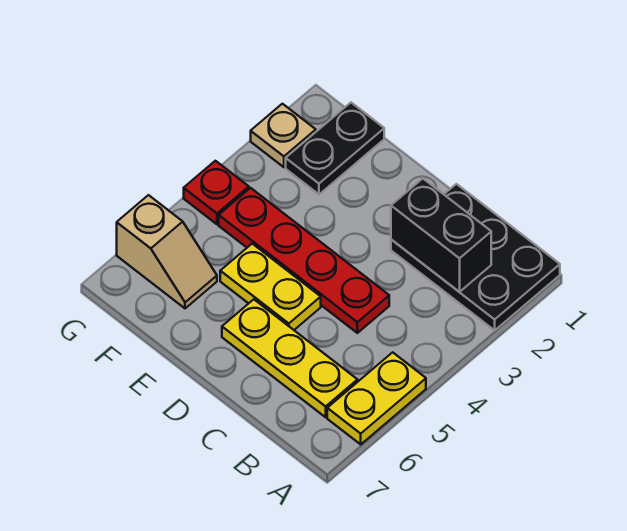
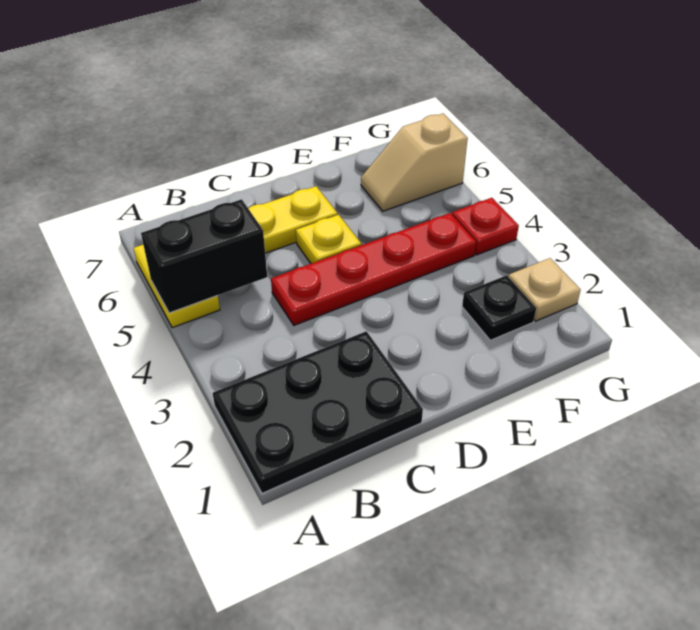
black brick B2:C2 level 2 -> black brick A5:B5 level 2
yellow plate D5:E5 level 1 -> yellow plate D5 level 1
black plate F1:F2 level 1 -> black plate F2 level 1

